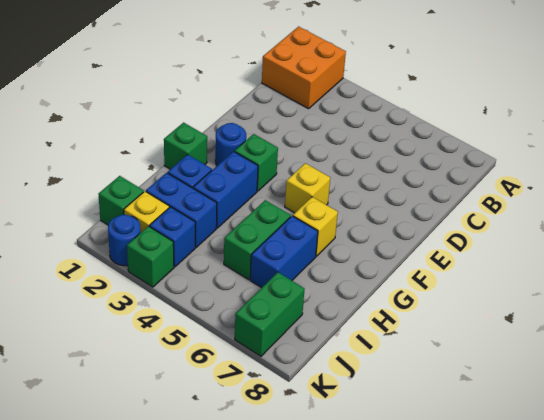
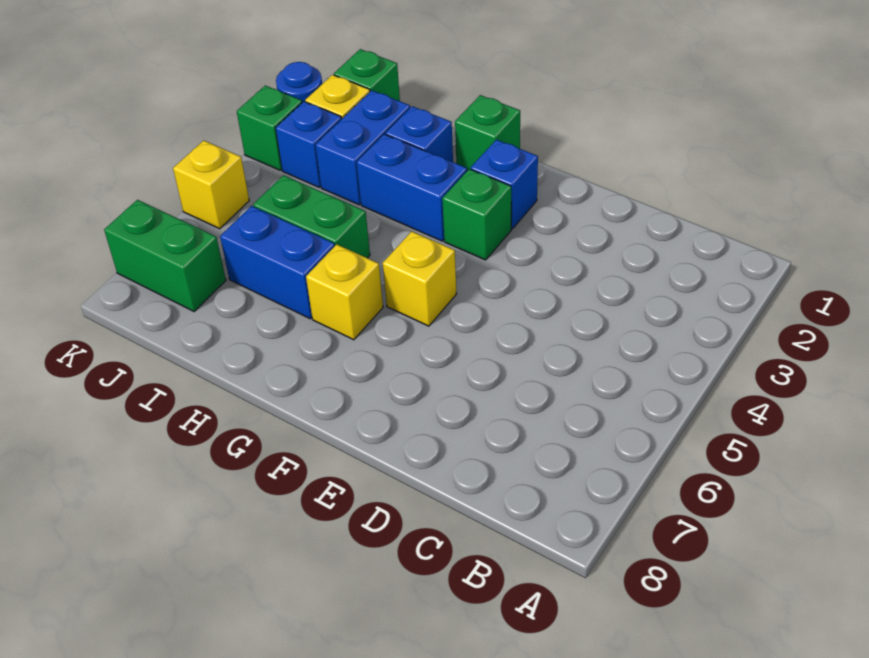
orange brick A1:B2 level 1 -> none
blue round brick F2 level 1 -> blue brick F2 level 1
none -> yellow brick K5 level 1

